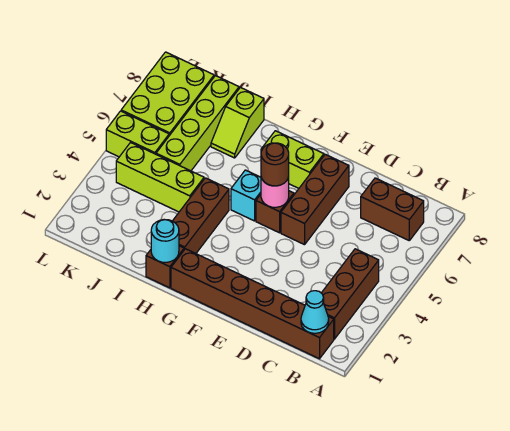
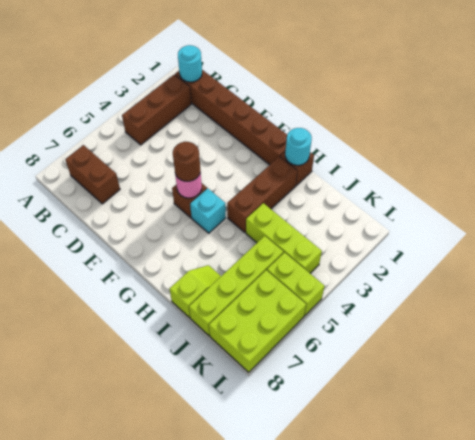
cyan cone B1 level 2 -> cyan round brick B1 level 2
brown brick E5:E7 level 1 -> none
lime brick F7:G7 level 1 -> none

